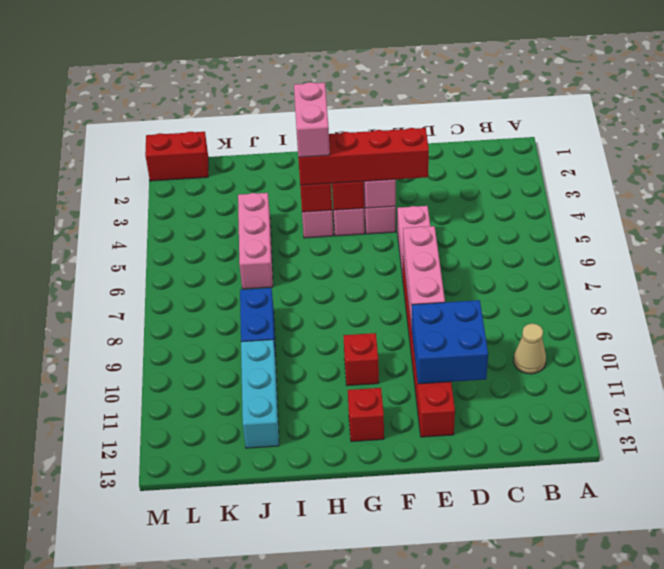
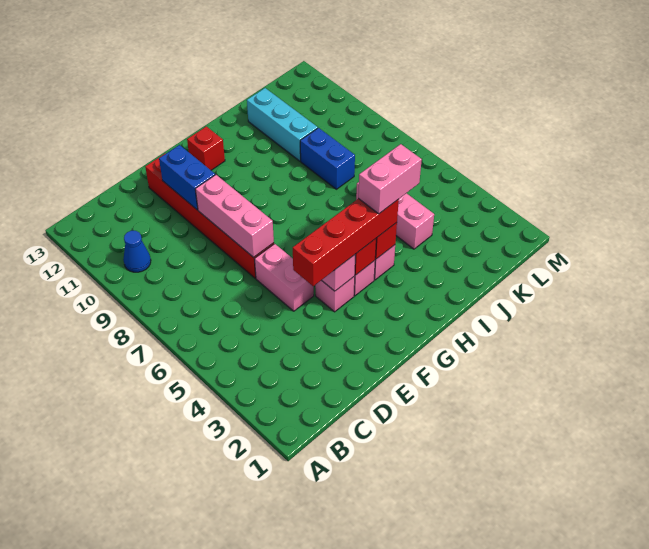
tan cone B10 level 1 -> blue cone B10 level 1
blue brick D10:E11 level 2 -> blue brick E10:E11 level 2
red brick G10 level 1 -> none
pink brick H3:H4 level 4 -> pink brick H4:I4 level 4
red brick L1:M1 level 1 -> none

